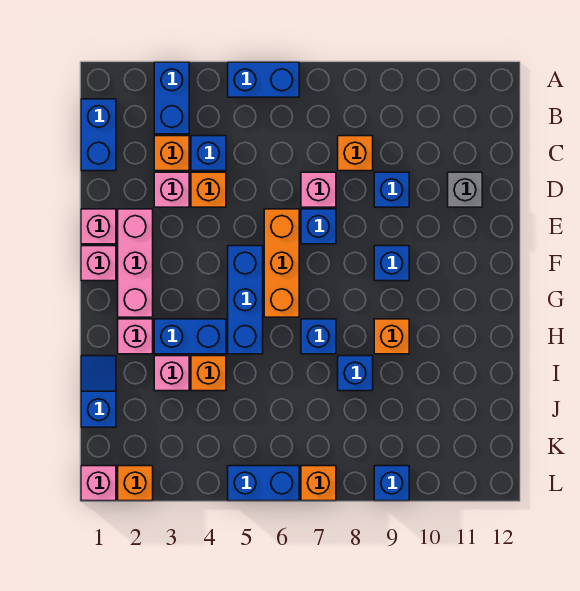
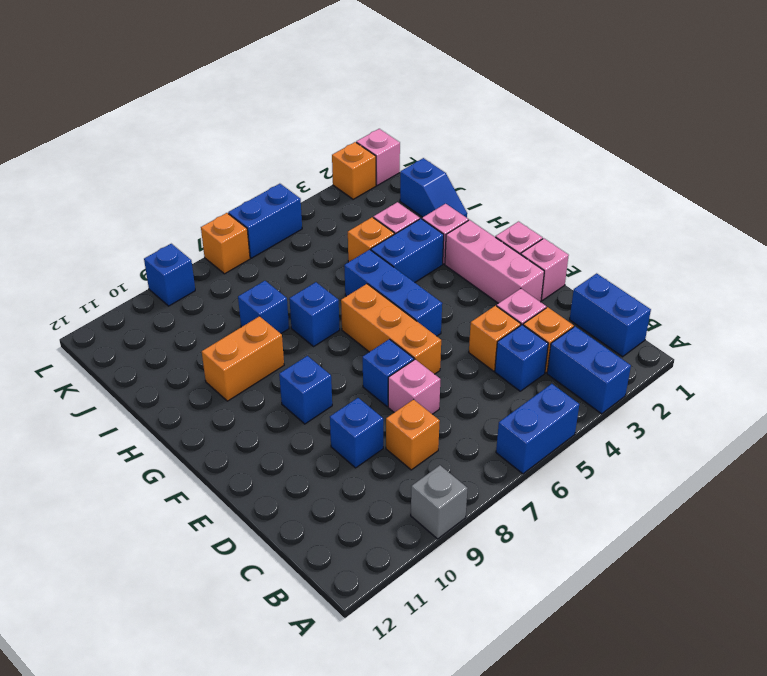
grey brick D11 level 1 -> grey brick A9 level 1
orange brick H9 level 1 -> orange brick H9:H10 level 1

